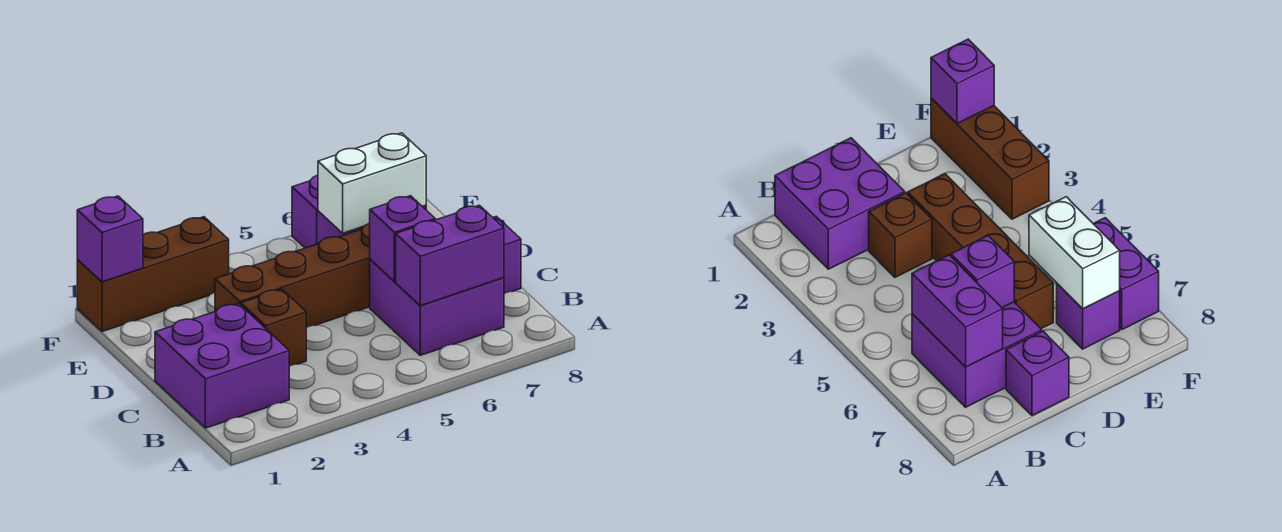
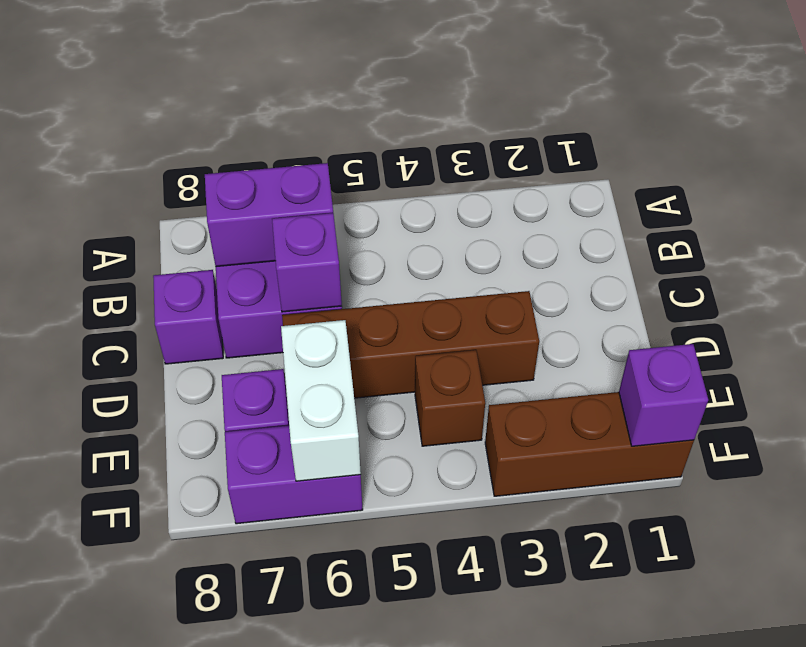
purple brick B1:C2 level 1 -> none
brown brick C3 level 1 -> brown brick E4 level 1
white brick E6:E7 level 2 -> white brick E6:F6 level 2

